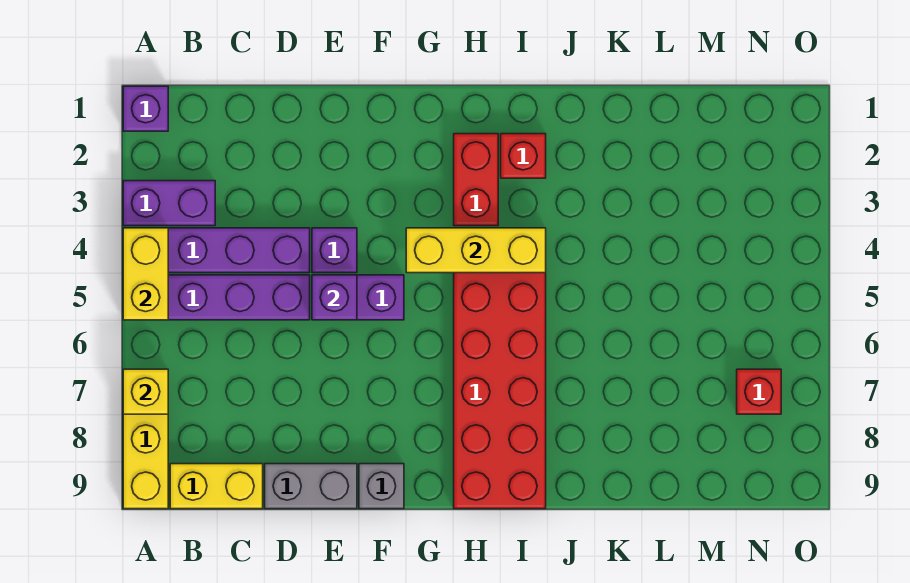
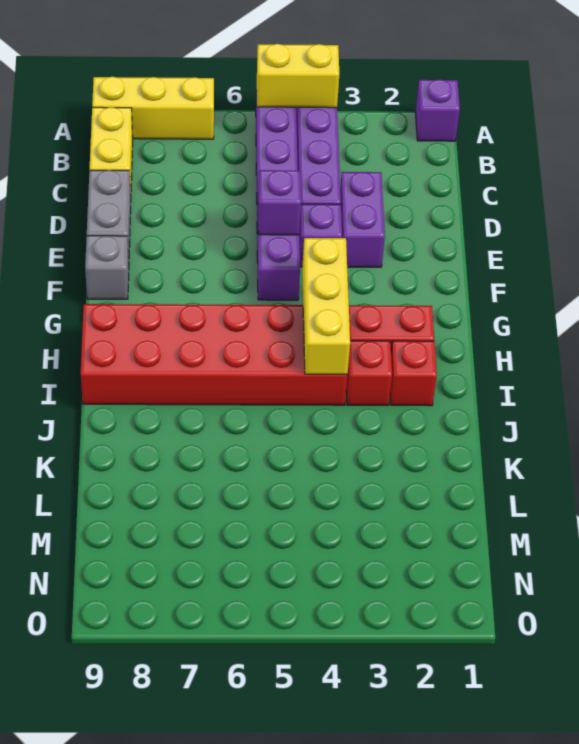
purple brick A3:B3 level 1 -> purple brick D3:E3 level 1
yellow brick A7 level 2 -> none
red brick N7 level 1 -> red brick I3 level 1

